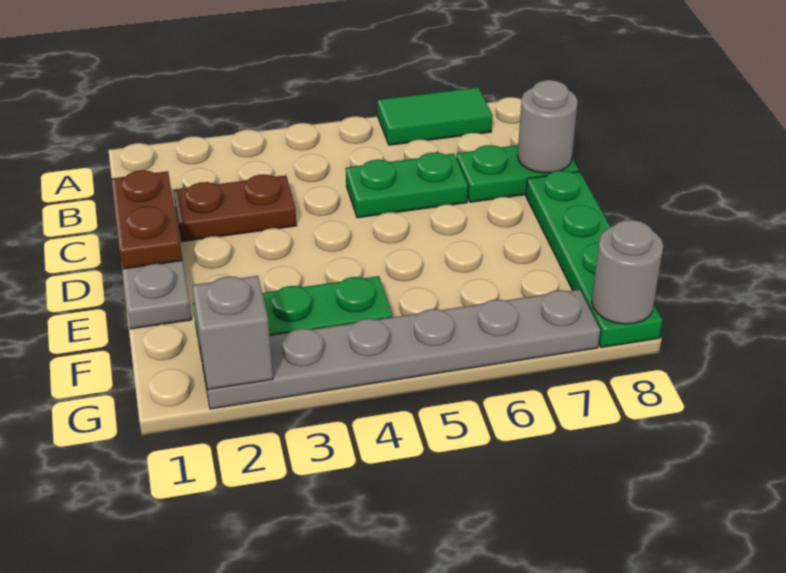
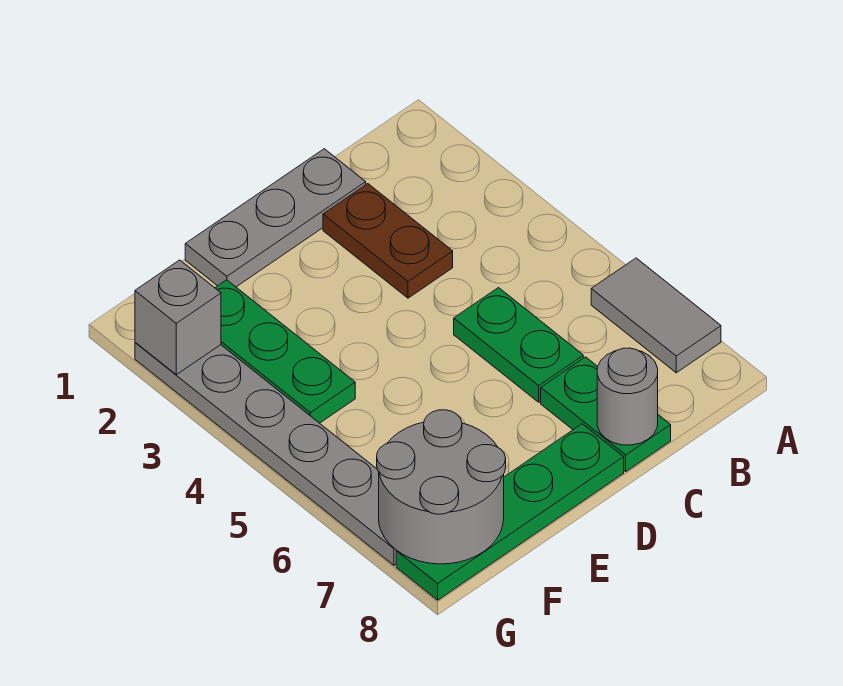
green tile A6:A7 level 1 -> grey tile A6:A7 level 1
brown plate C1:D1 level 2 -> none
grey round brick G8 level 2 -> grey round brick F7:G8 level 2

